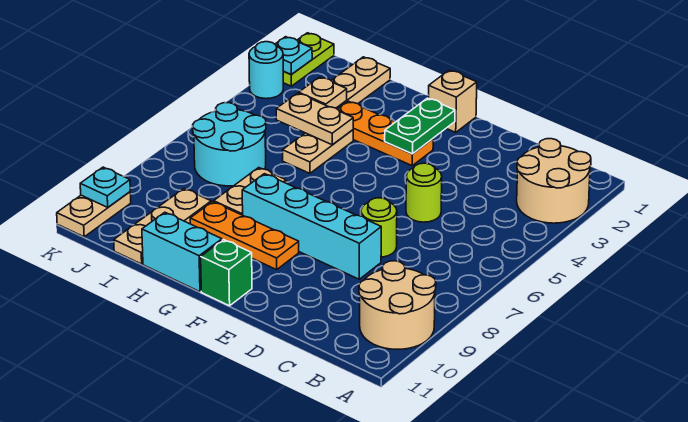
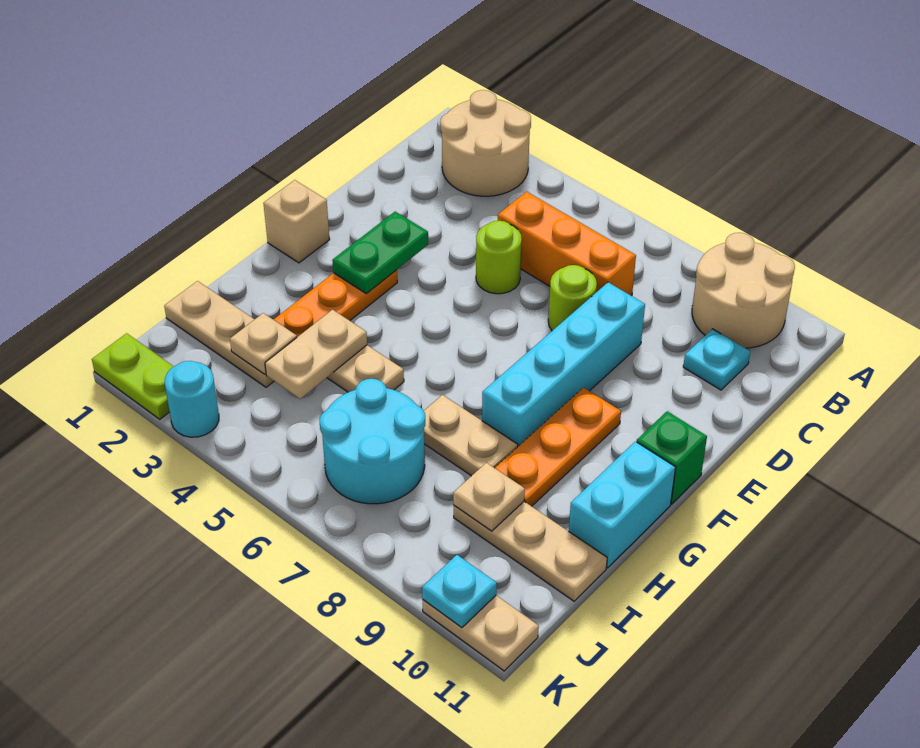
none -> orange brick C5:C7 level 1
green plate F2:F3 level 2 -> green plate E3:F3 level 2
none -> tan plate I9 level 2
cyan plate K2 level 2 -> cyan plate C10 level 1

